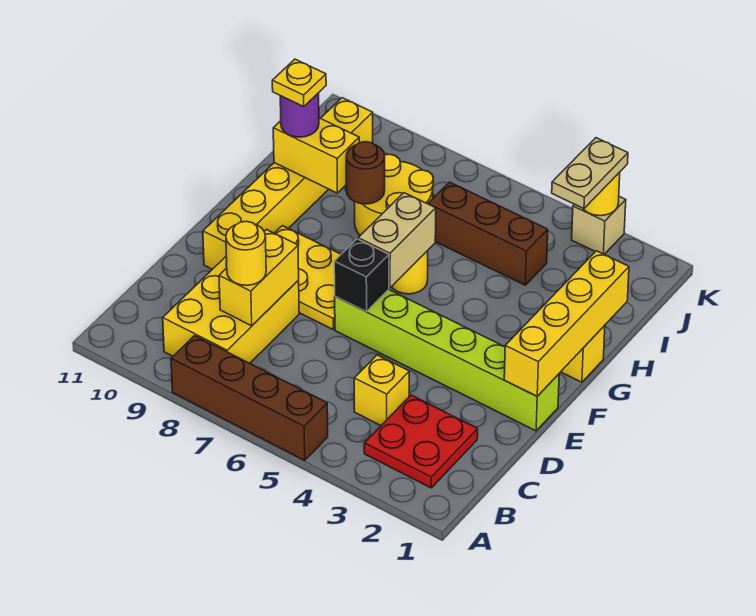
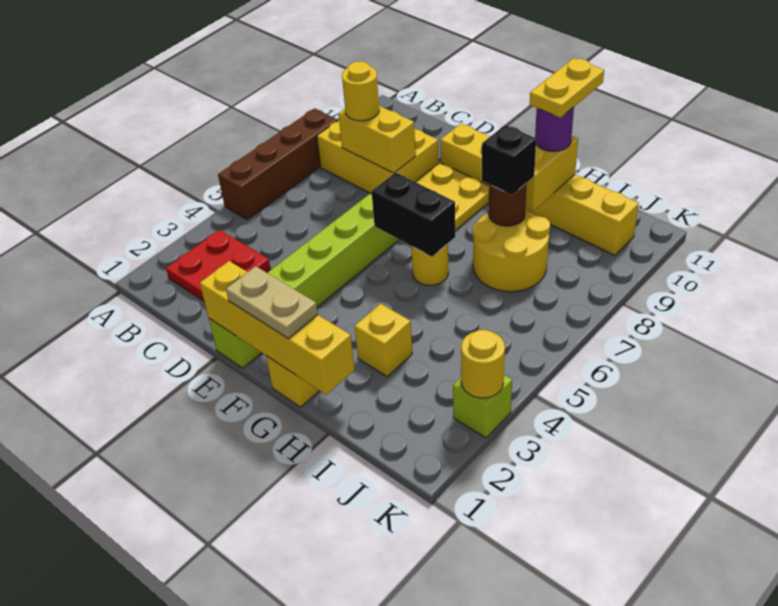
yellow brick C4 level 1 -> yellow brick H3 level 1
black brick E6 level 2 -> black brick H8 level 3
tan brick F6:G6 level 2 -> black brick F6:G6 level 2
yellow plate H10 level 4 -> yellow plate H10:H11 level 4
brown brick I4:I6 level 1 -> none
tan plate J3:K3 level 3 -> tan plate F1:G1 level 3
tan brick K3 level 1 -> lime brick K3 level 1

